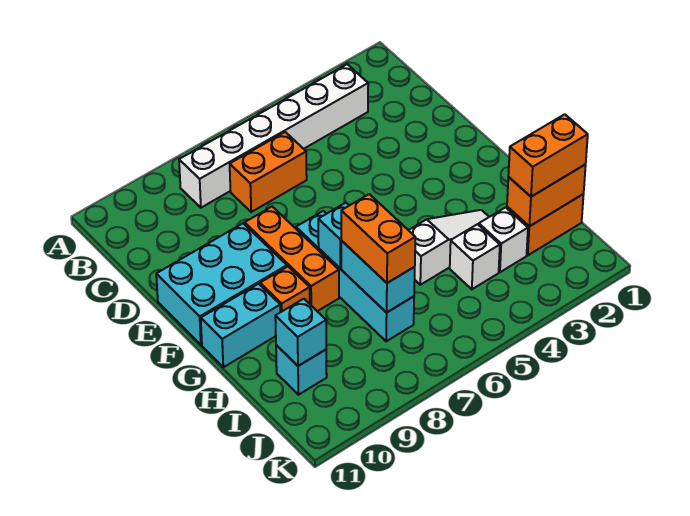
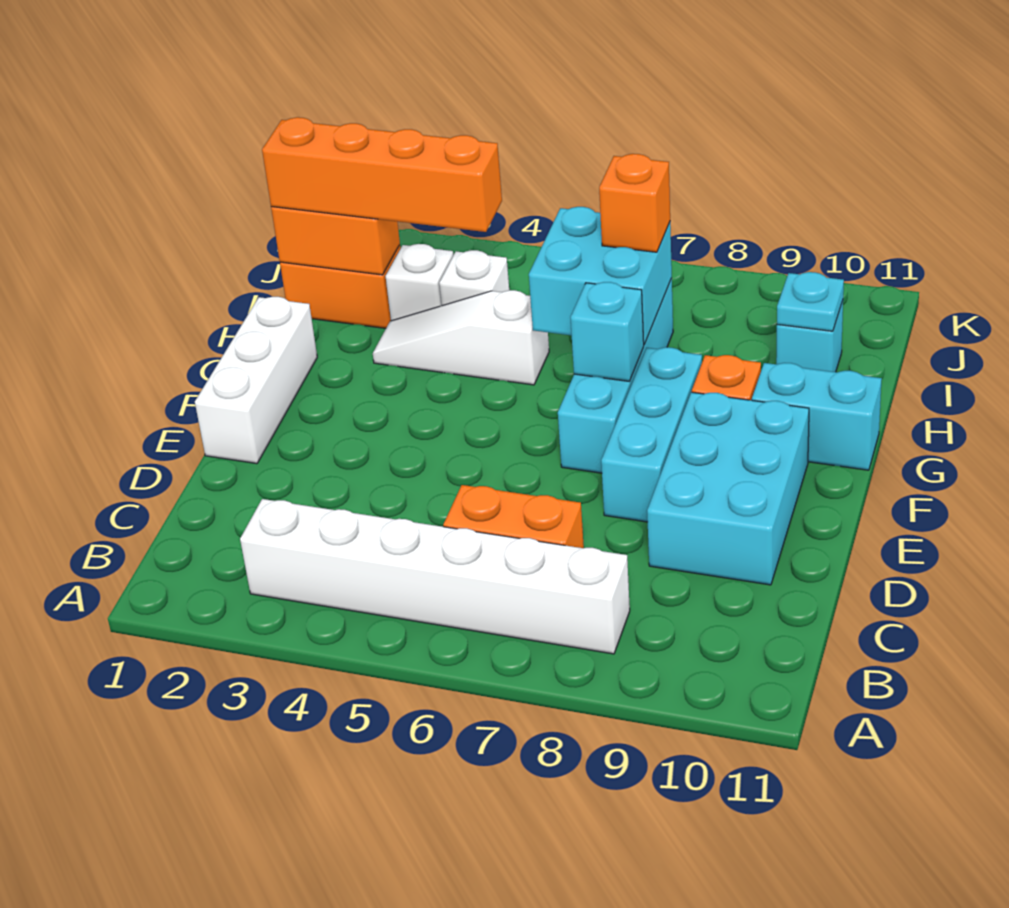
none -> white brick E1:G1 level 1
orange brick E8:G8 level 1 -> cyan brick E8:G8 level 1
cyan brick E9:F11 level 1 -> cyan brick D9:F10 level 1
cyan brick H7:I7 level 2 -> cyan brick H6:I7 level 2
orange brick H7:I7 level 3 -> orange brick I7 level 3
orange brick I1:I2 level 3 -> orange brick I1:I4 level 3
cyan brick I10 level 2 -> cyan plate I10 level 2

